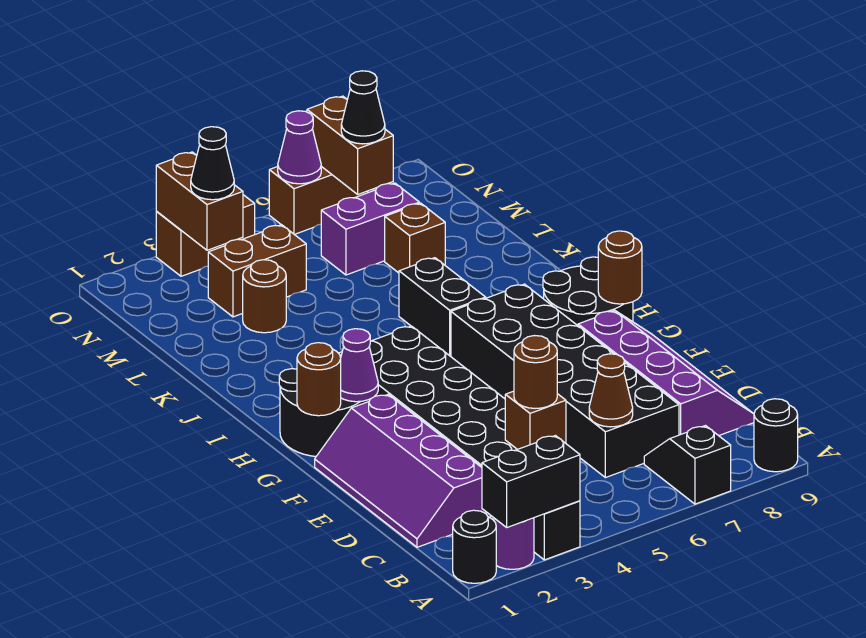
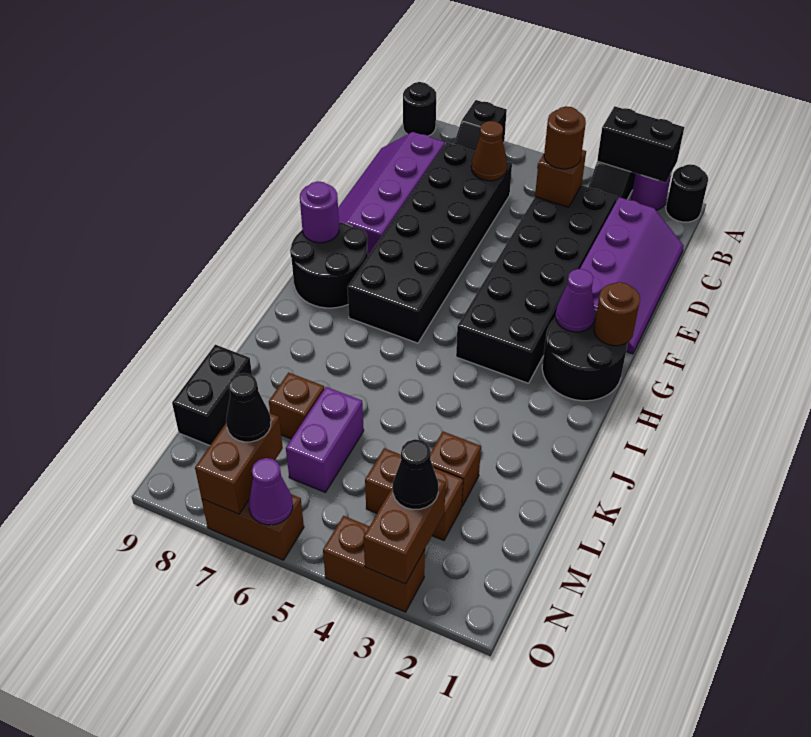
brown round brick G9 level 2 -> purple round brick G9 level 2
black brick I6:J6 level 1 -> black brick L9:M9 level 1
brown round brick L3 level 1 -> brown brick L3 level 1
purple brick M6:M7 level 1 -> purple brick L6:M6 level 1

